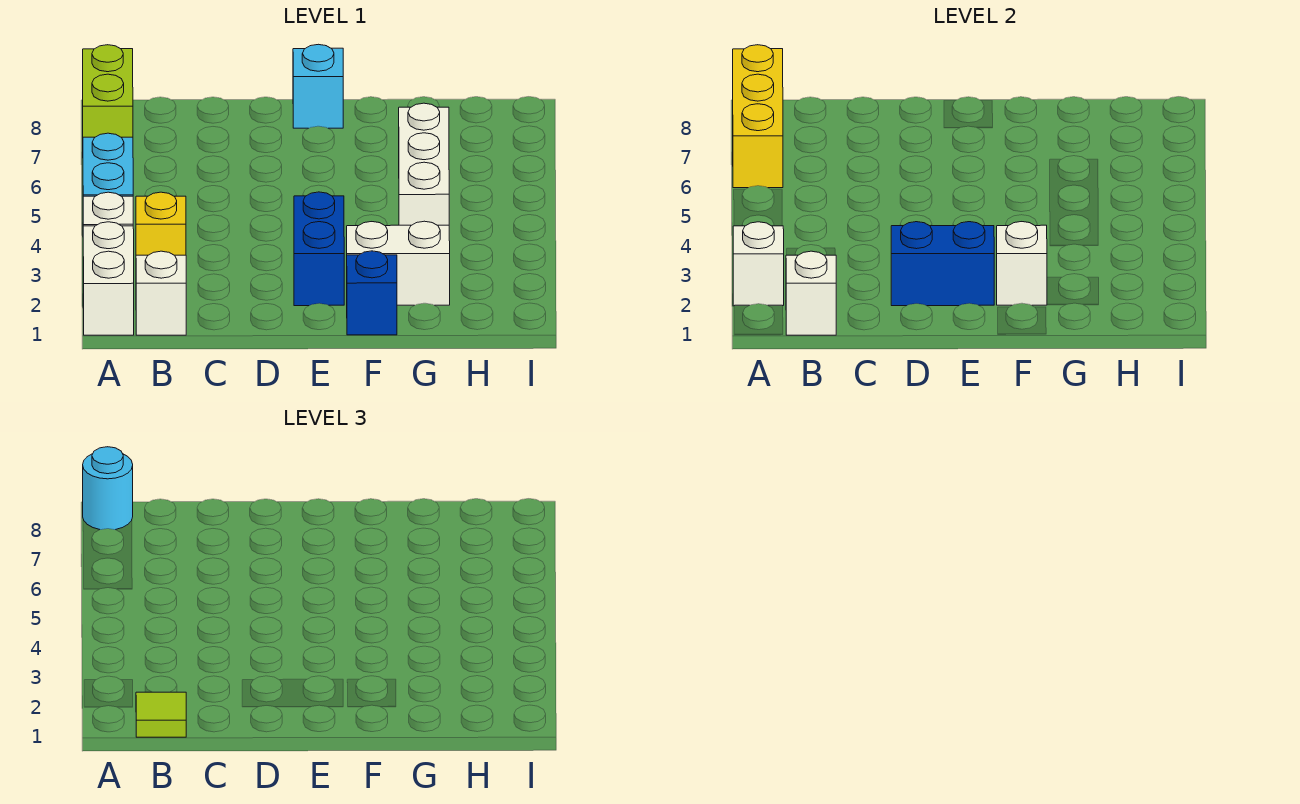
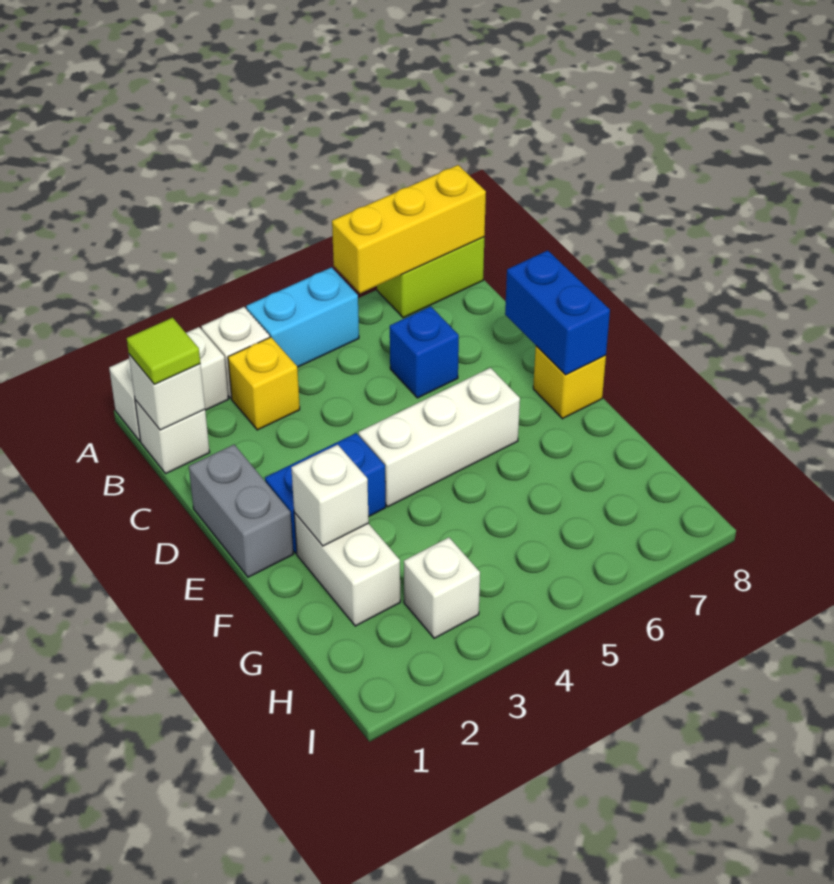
white brick A2 level 2 -> white brick H3 level 1
cyan round brick A8 level 3 -> none
none -> grey brick D1:E1 level 1
blue brick D2:E2 level 2 -> blue brick D8:E8 level 2
cyan brick E8 level 1 -> yellow brick E8 level 1
blue brick F1 level 1 -> blue brick C6 level 1
white brick G4:G6 level 1 -> white brick E4:E6 level 1

